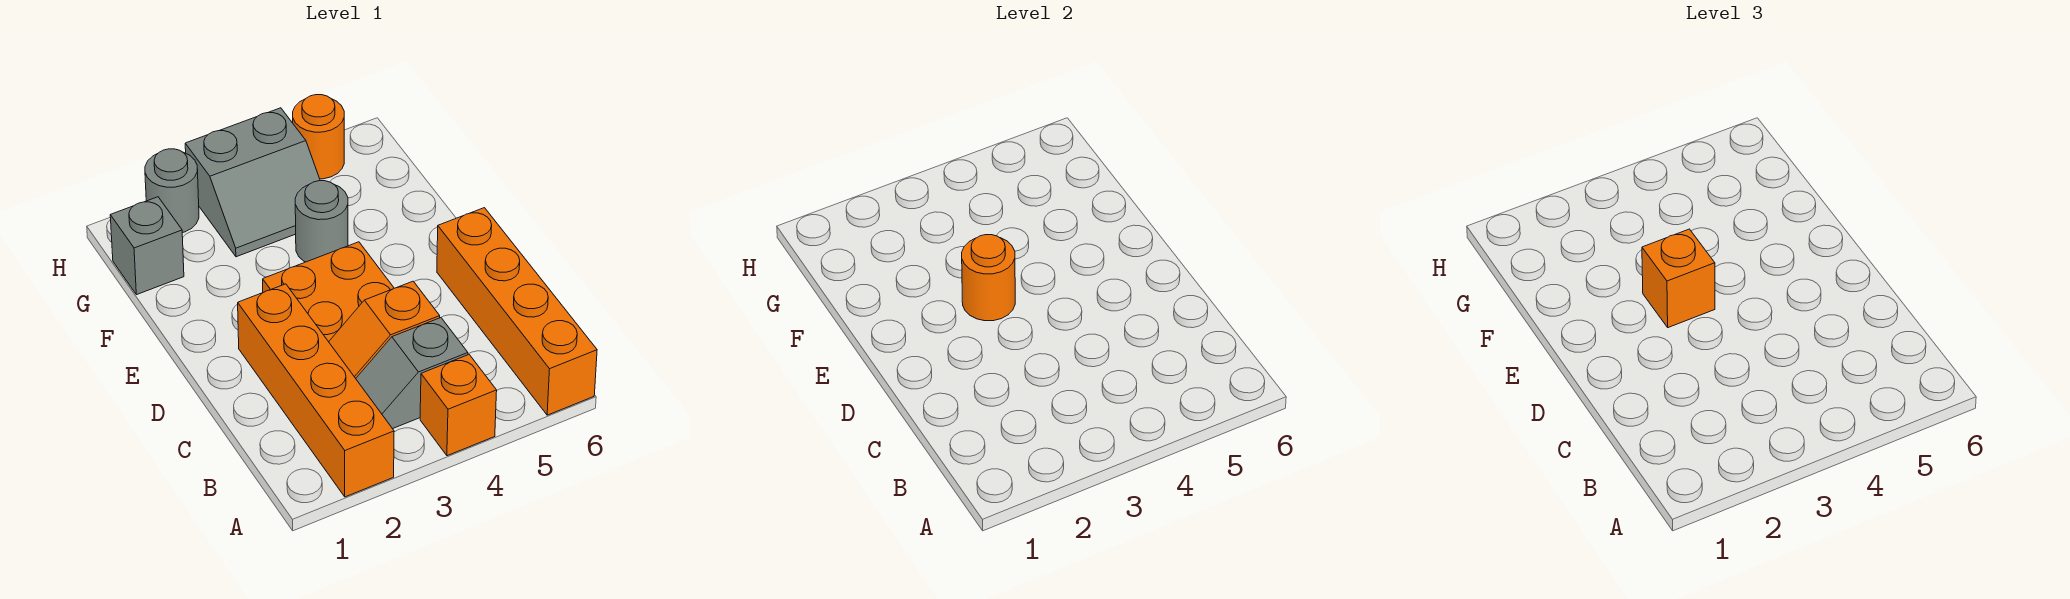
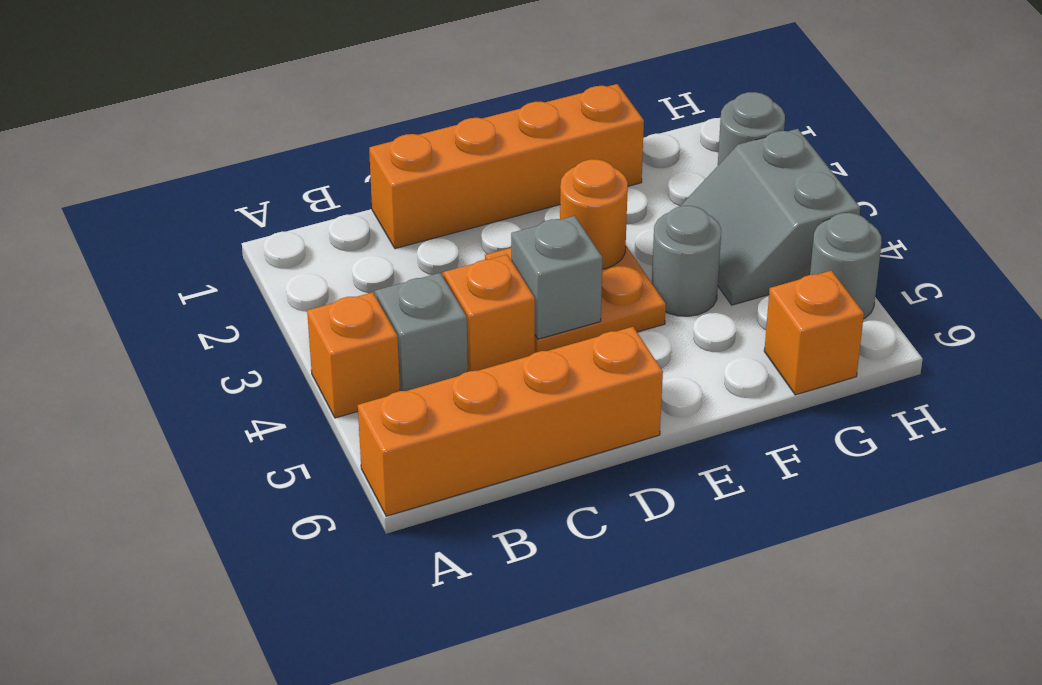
orange brick A2:D2 level 1 -> orange brick C1:F1 level 1
orange brick E3 level 3 -> orange brick G6 level 1
grey brick G1 level 1 -> grey brick D4 level 2
orange round brick H5 level 1 -> grey round brick H5 level 1

